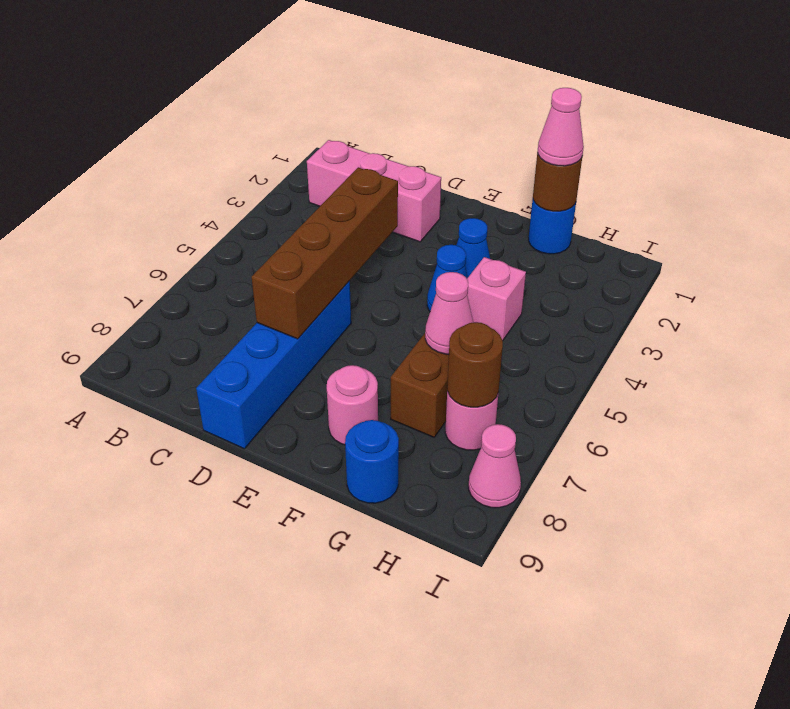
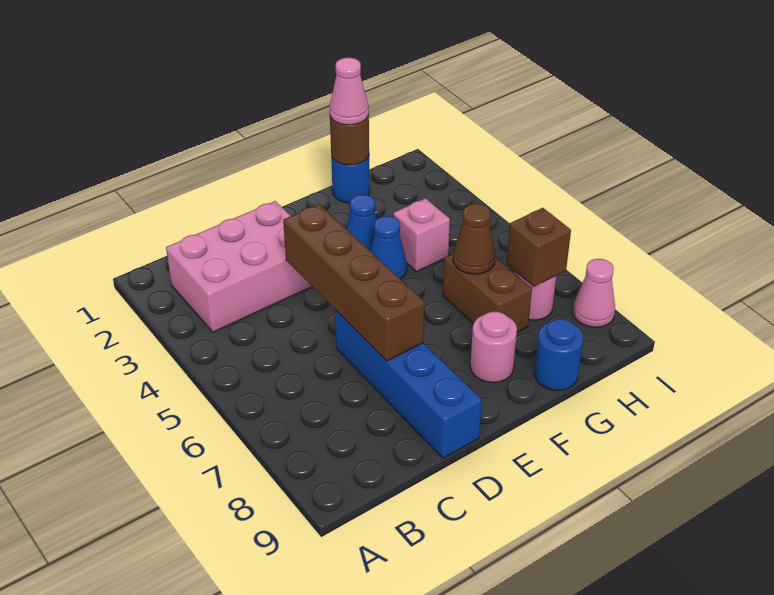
pink brick B2:D2 level 1 -> pink brick B2:D3 level 1
pink cone G6 level 2 -> brown cone G6 level 2
brown round brick H7 level 2 -> brown brick H7 level 2

